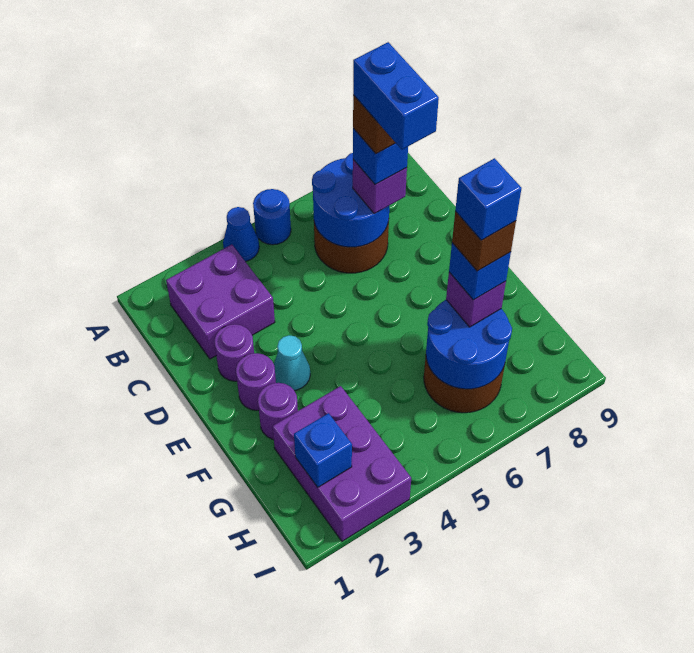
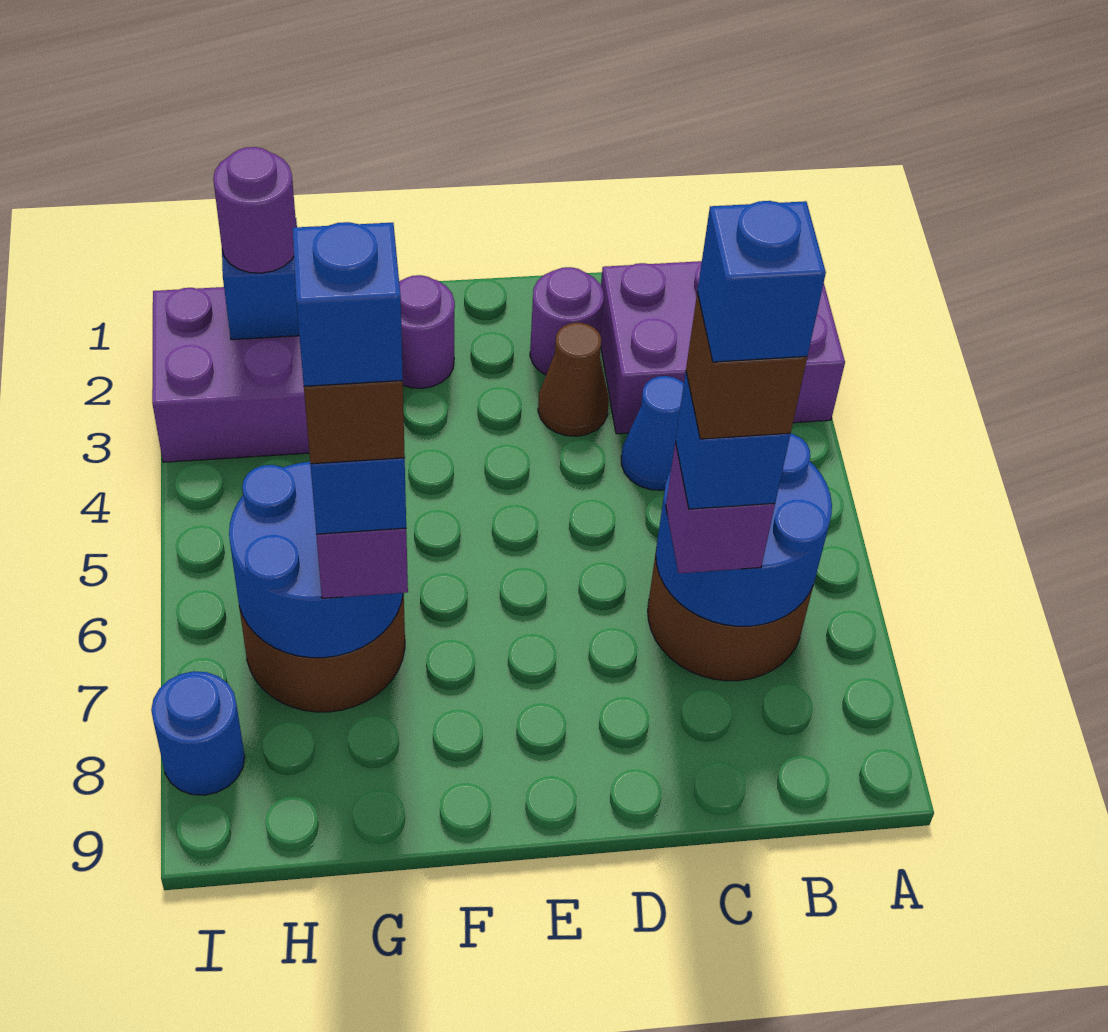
blue cone A4 level 1 -> blue cone C4 level 1
blue round brick A5 level 1 -> blue round brick I8 level 1
purple brick B2:C3 level 1 -> purple brick A2:C3 level 1
blue brick C7:D7 level 6 -> blue brick C7 level 6
none -> brown cone D3 level 1
purple round brick E2 level 1 -> purple round brick H2 level 3
cyan cone E3 level 1 -> none

